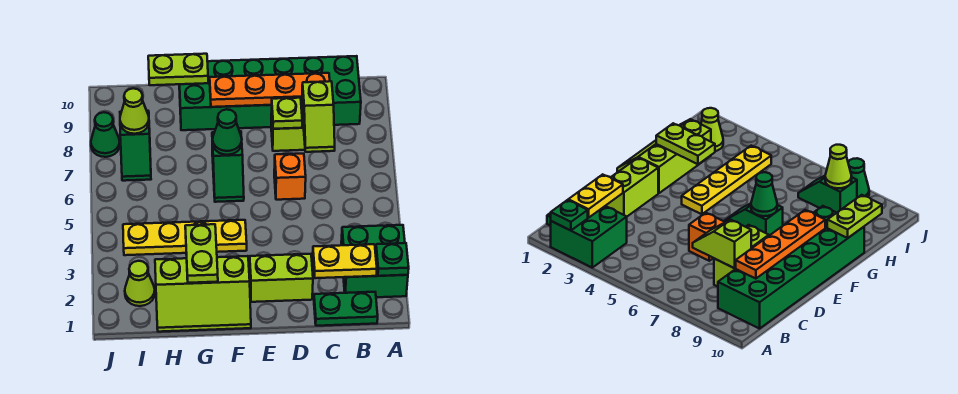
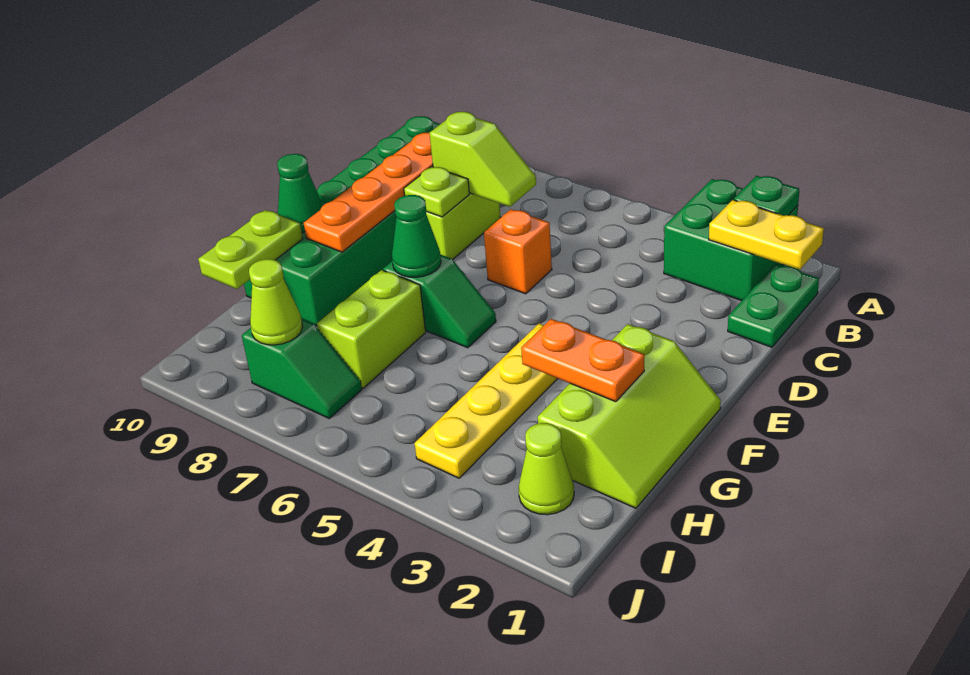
yellow plate B2:C2 level 2 -> yellow plate B1:B2 level 2
lime brick D2:E2 level 1 -> lime brick G7:H7 level 1
lime plate G2:G3 level 2 -> orange plate G2:G3 level 2
green cone J8 level 1 -> green cone F10 level 2

